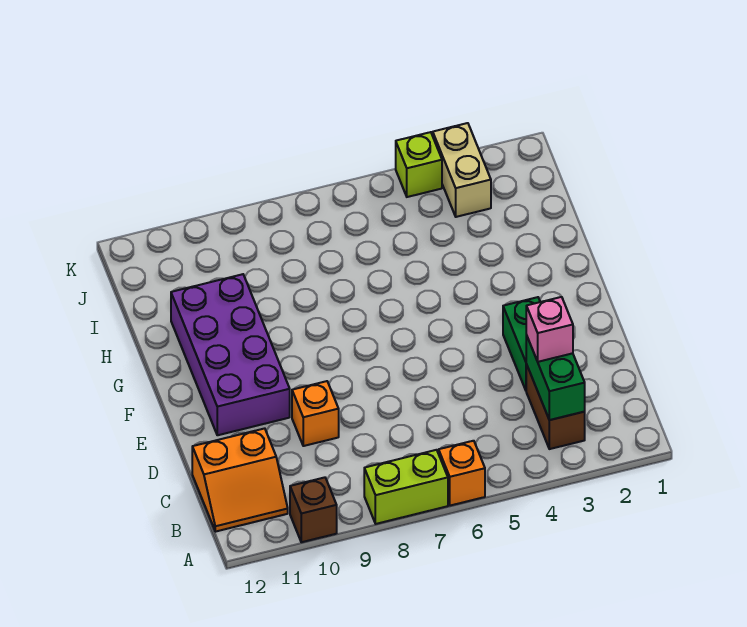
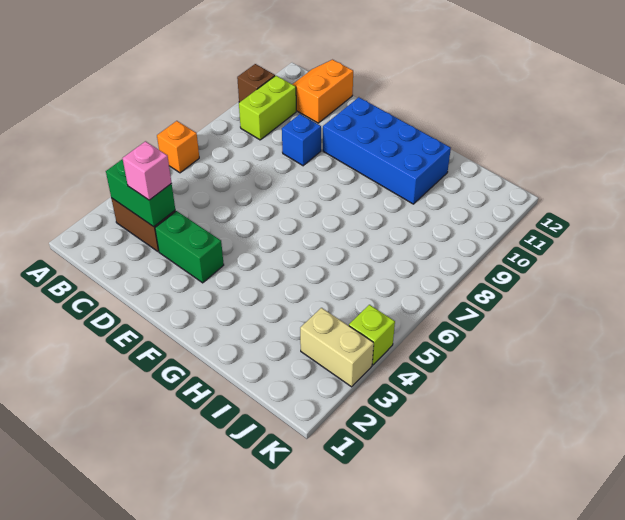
lime brick A7:A8 level 1 -> lime brick B9:B10 level 1
orange brick D9 level 1 -> blue brick D9 level 1
purple brick E10:H11 level 1 -> blue brick E10:H11 level 1

